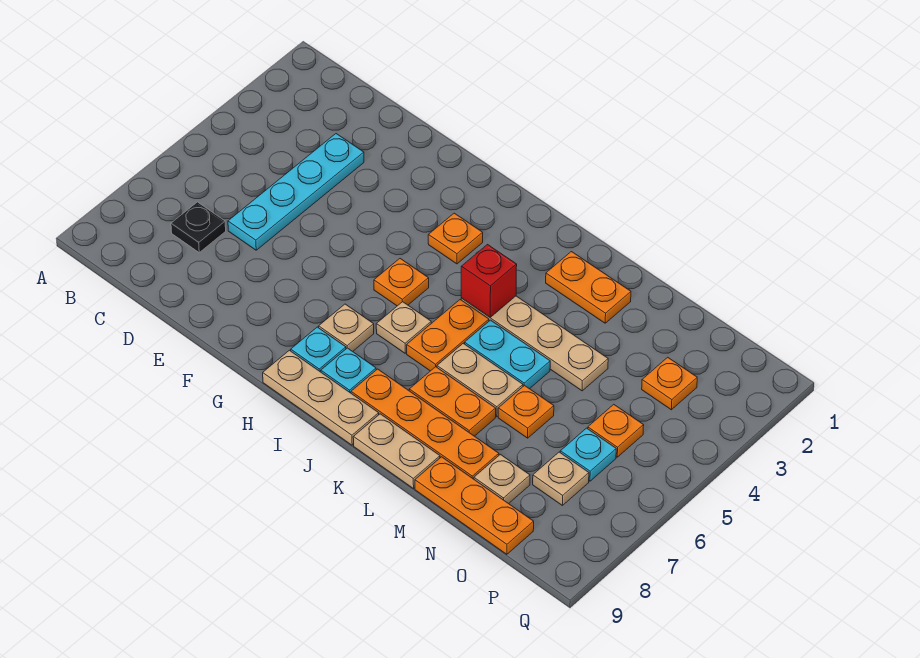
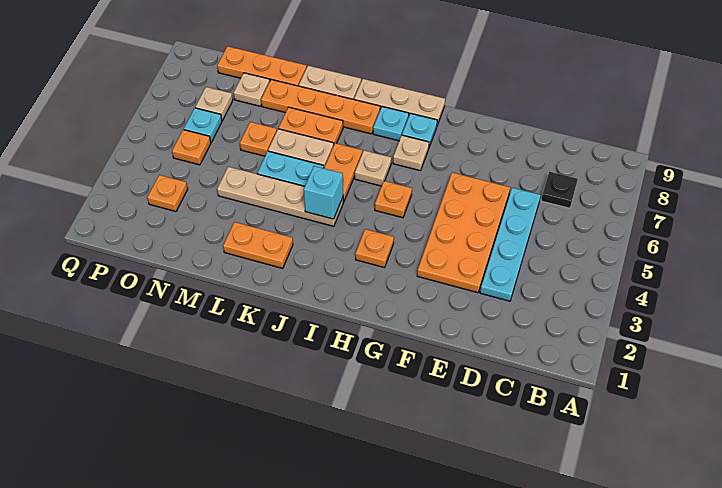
none -> orange plate E3:F6 level 1
red brick J4 level 2 -> cyan brick J4 level 2

